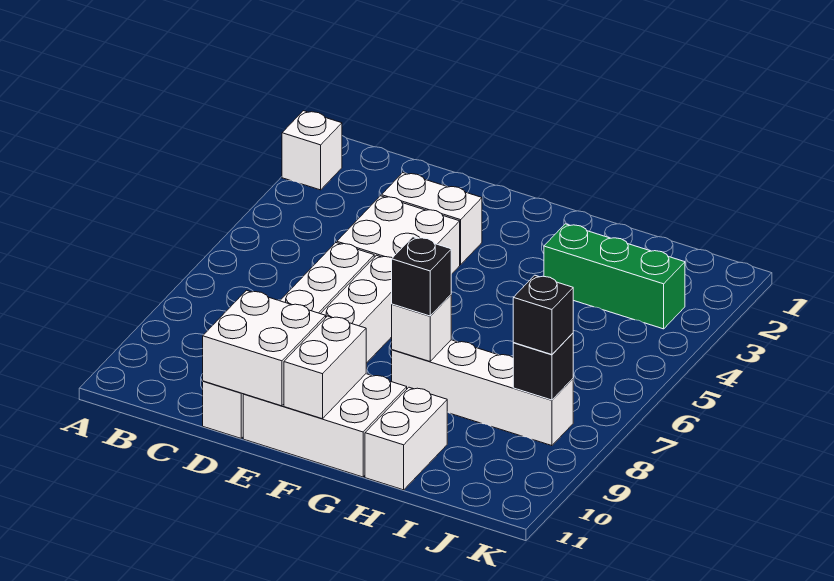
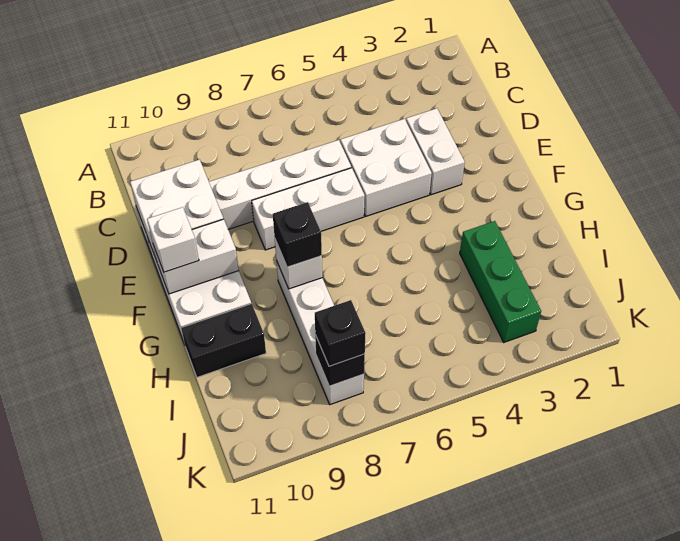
white brick A2 level 1 -> white brick F11 level 3
white brick H10:H11 level 1 -> black brick H10:H11 level 1

